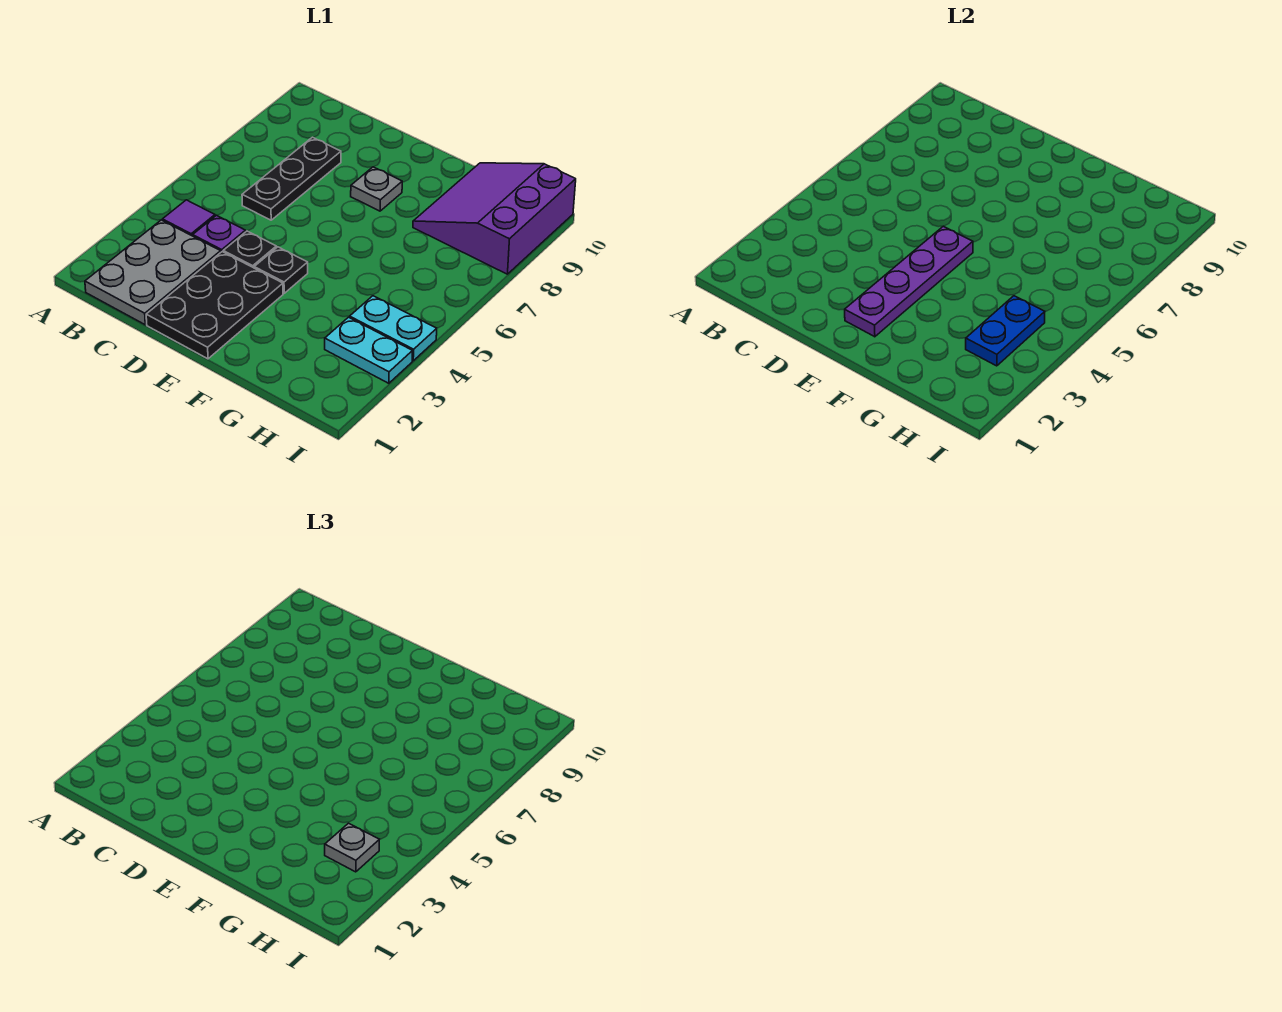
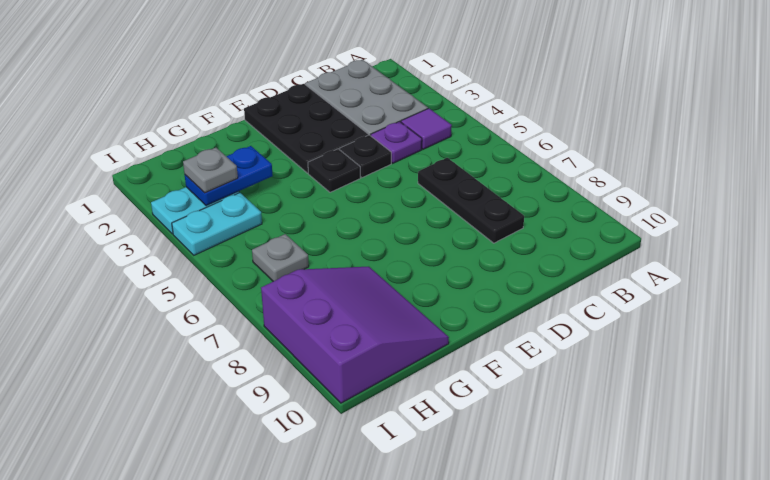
purple plate E2:E5 level 2 -> none
grey plate E8 level 1 -> grey plate H6 level 1
blue plate H3:H4 level 2 -> blue plate G3:H3 level 2

